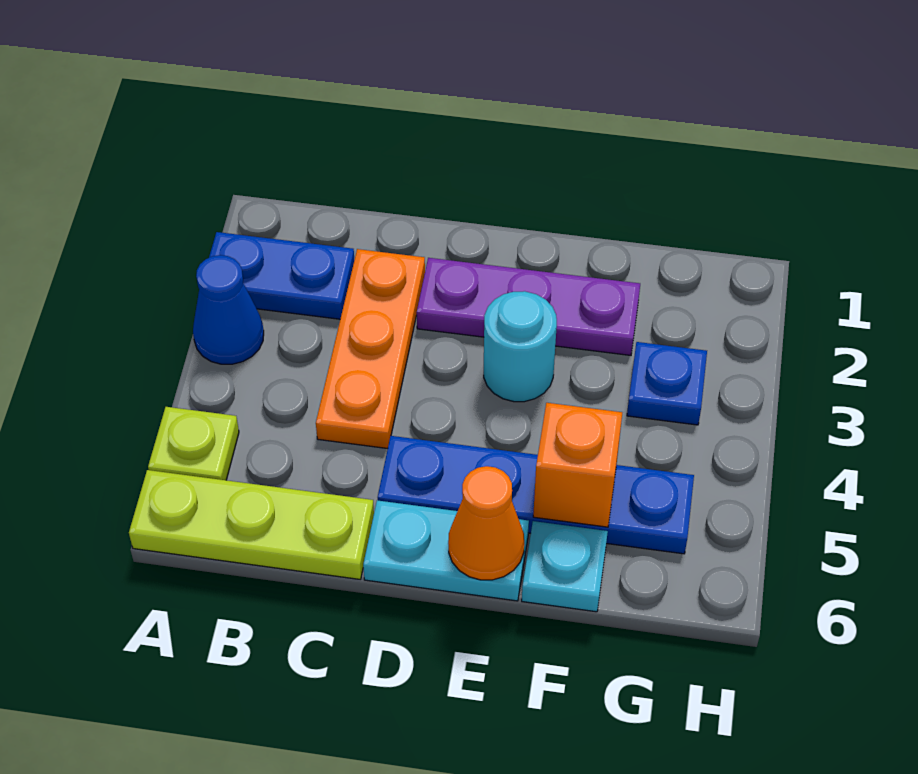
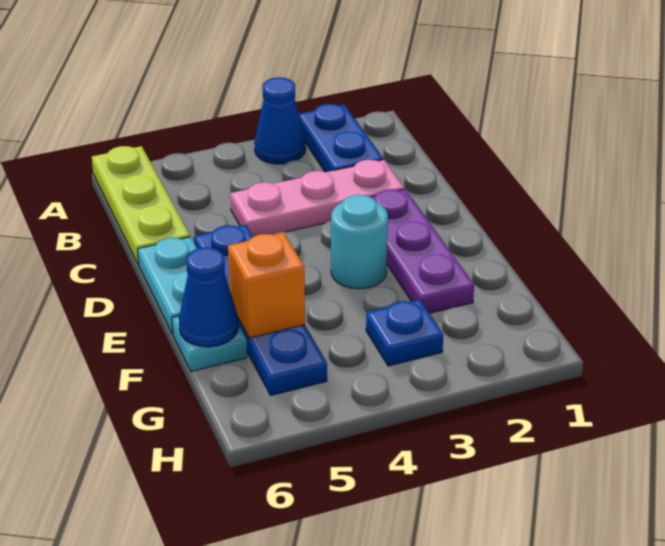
lime plate A5 level 1 -> none
orange plate C2:C4 level 1 -> pink plate C2:C4 level 1
orange cone E6 level 2 -> none
none -> blue cone F6 level 2

